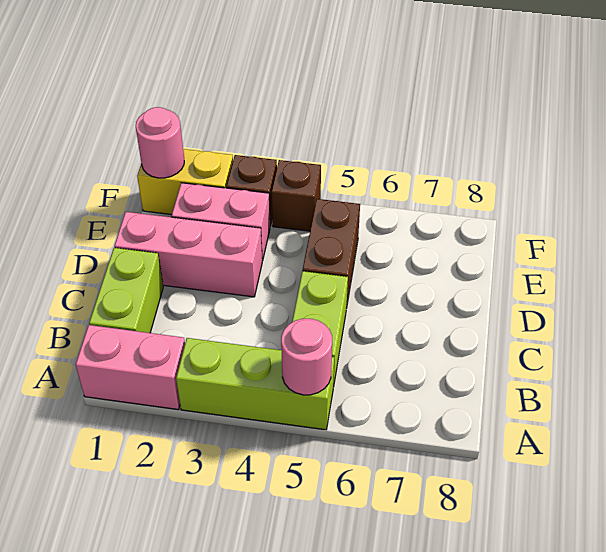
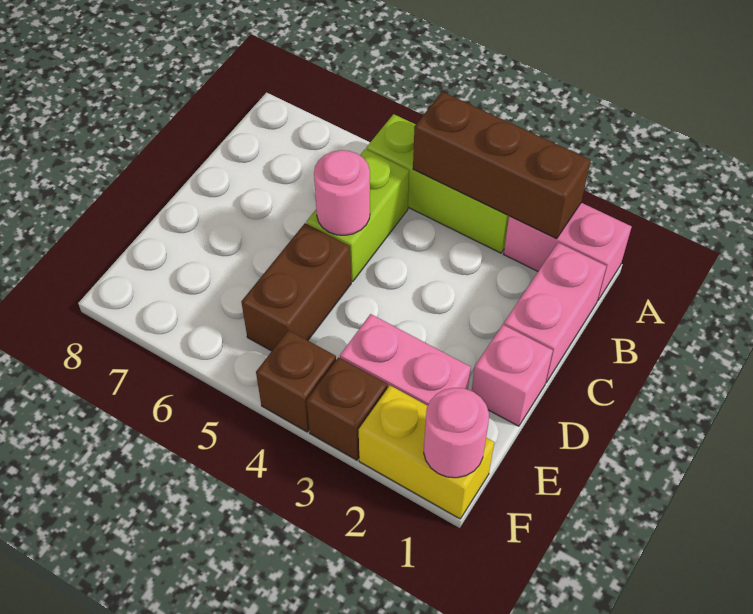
none -> brown brick A2:A4 level 2
pink round brick A5 level 2 -> pink round brick C5 level 2
lime brick B1:C1 level 1 -> pink brick B1:C1 level 1
pink brick D1:D3 level 1 -> pink brick D1 level 1

